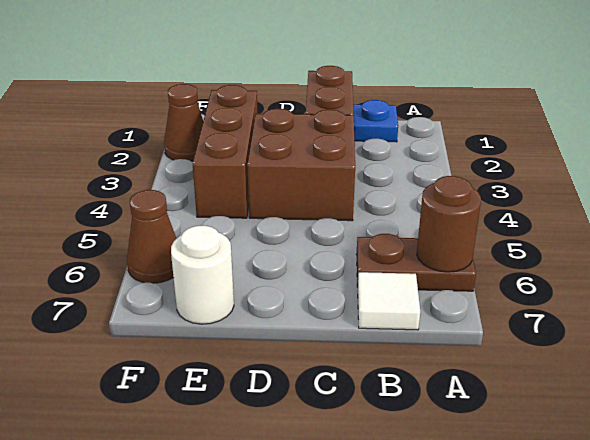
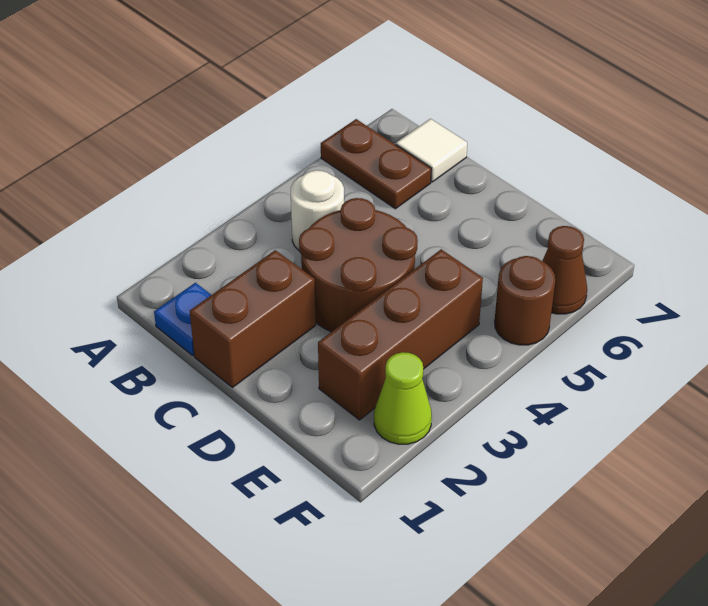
brown round brick A6 level 2 -> brown round brick F5 level 1
brown brick C3:D4 level 1 -> brown round brick C3:D4 level 1
white round brick E7 level 1 -> white round brick B4 level 1
brown cone F2 level 1 -> lime cone F2 level 1

